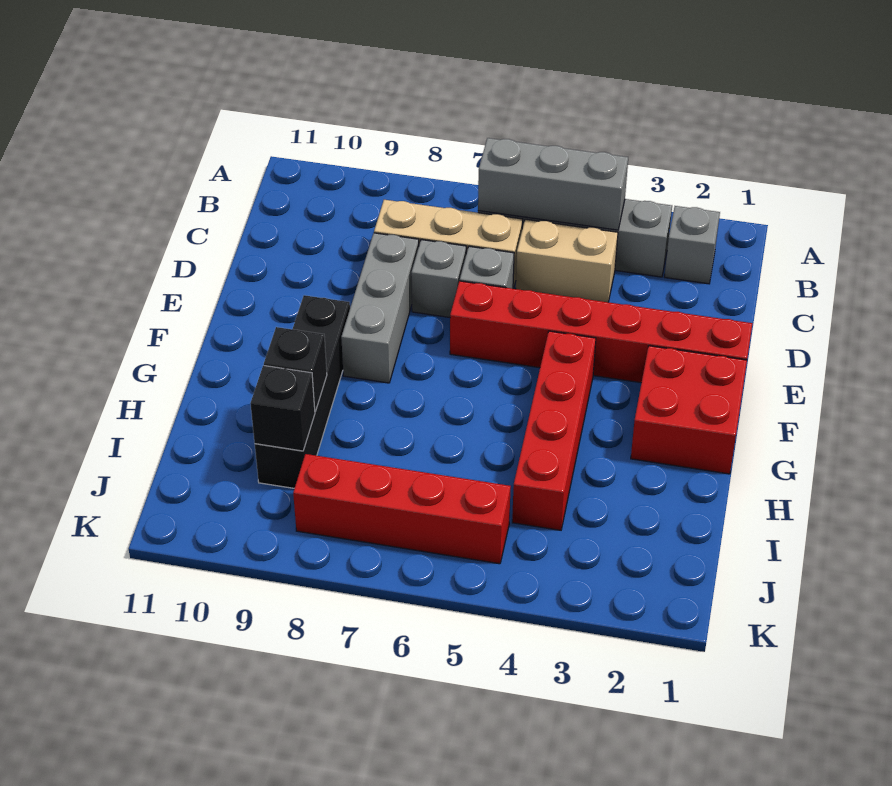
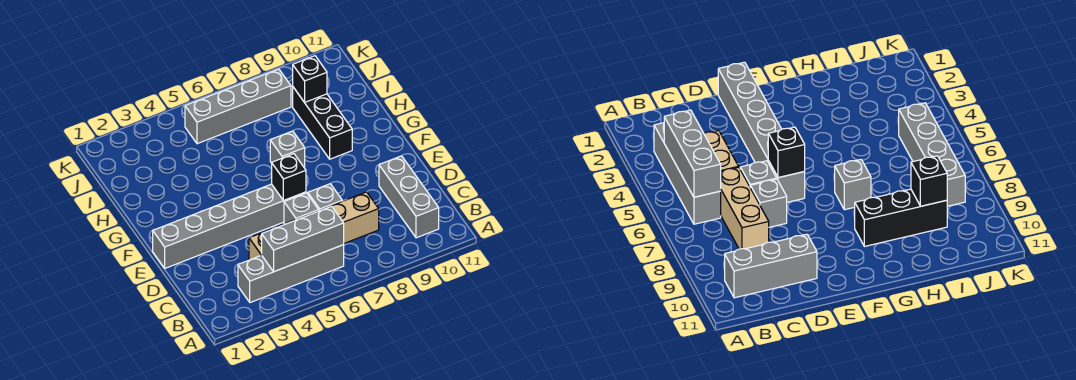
grey brick B2 level 1 -> grey brick G7 level 1
grey brick D8:F8 level 1 -> grey brick B10:D10 level 1
red brick E1:E6 level 1 -> grey brick E1:E6 level 1
red brick F1:G2 level 1 -> none
red brick F4:I4 level 1 -> none
black brick F9:I9 level 1 -> black brick G9:I9 level 1
black brick H9 level 2 -> black brick E6 level 2
red brick J5:J8 level 1 -> grey brick J5:J8 level 1

